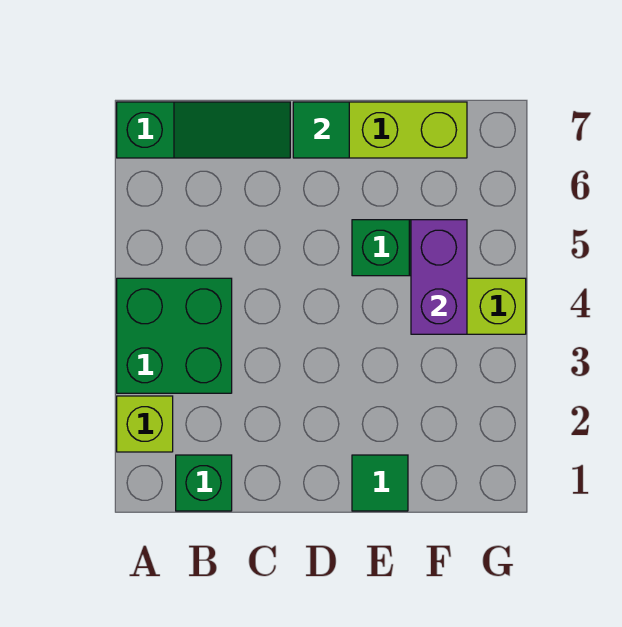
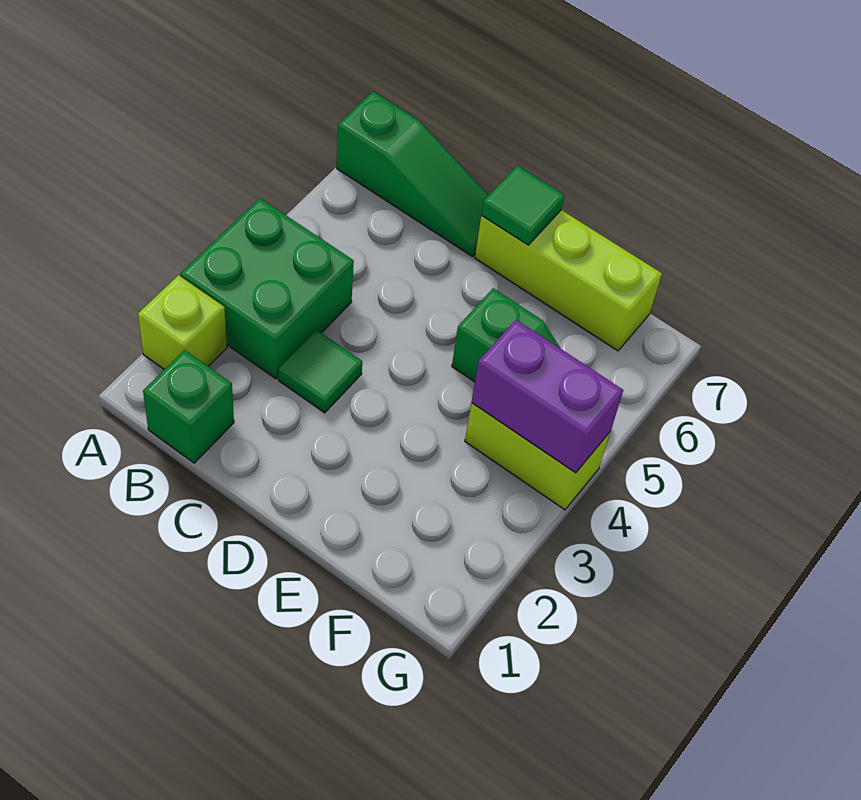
green tile E1 level 1 -> green tile C3 level 1
purple brick F4:F5 level 2 -> purple brick F4:G4 level 2

